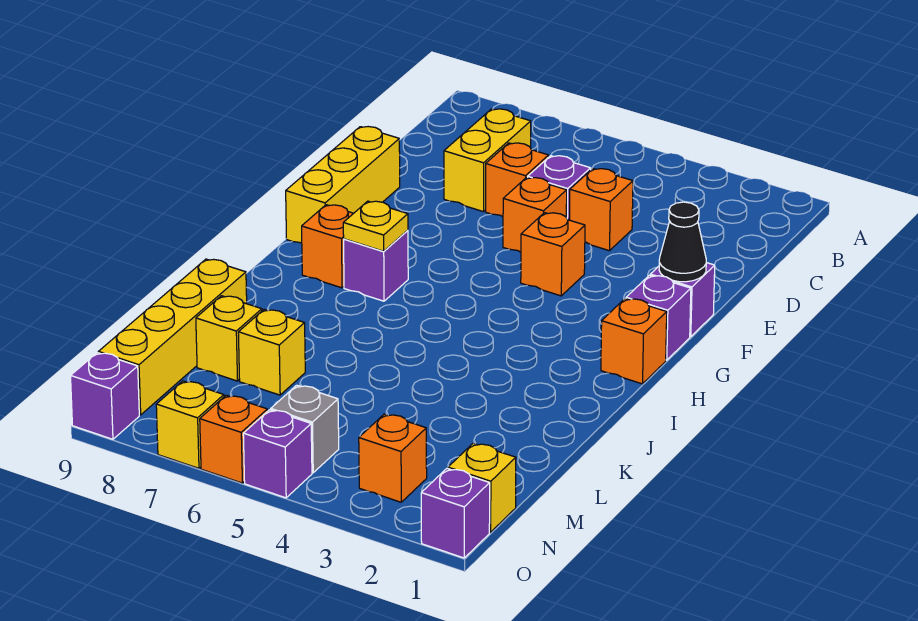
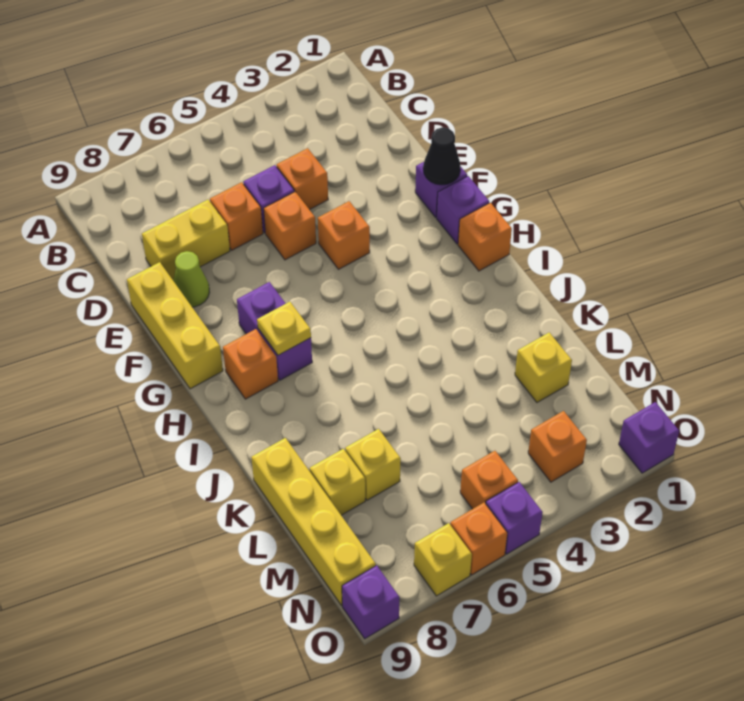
yellow brick C7:D7 level 1 -> yellow brick D7:D8 level 1
none -> lime cone E8 level 1
purple brick H7 level 1 -> purple brick G7:H7 level 1
yellow brick N1 level 1 -> yellow brick L2 level 1
grey brick N5 level 1 -> orange brick N5 level 1

